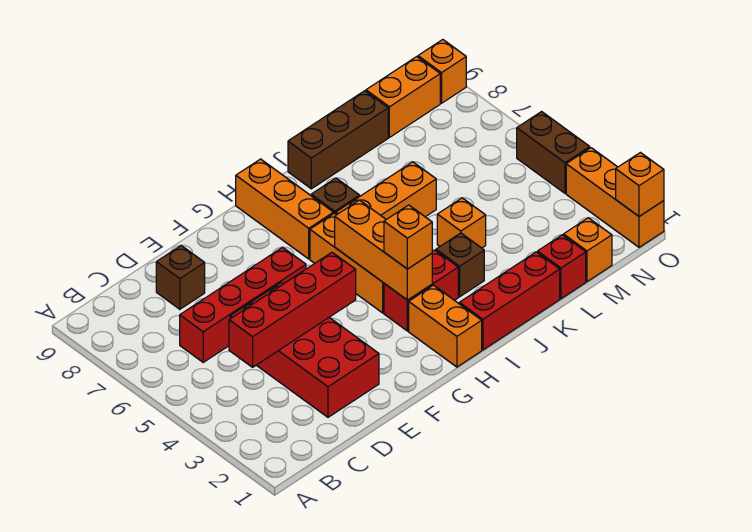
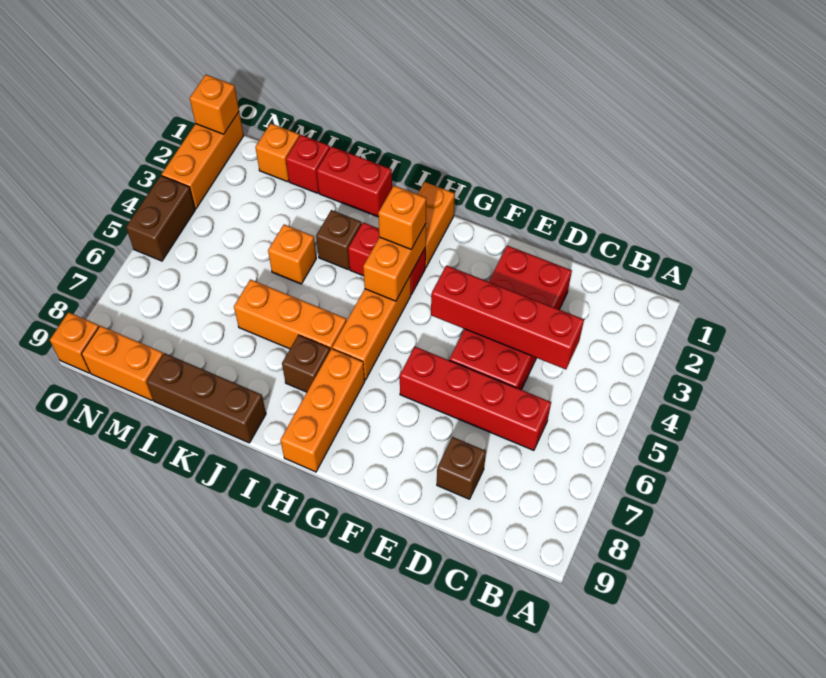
orange brick H3:H5 level 2 -> orange brick H3:H4 level 2
red brick I1:K1 level 1 -> red brick J1:K1 level 1

